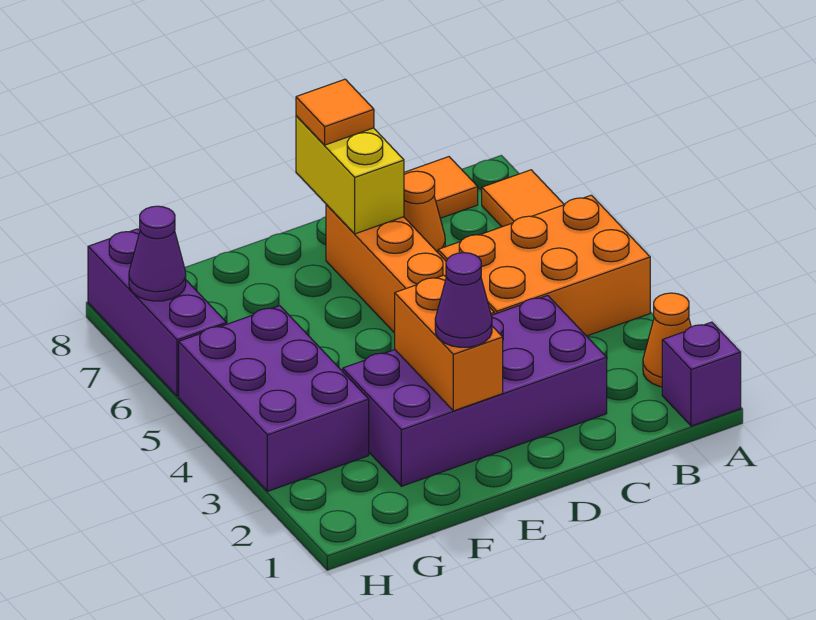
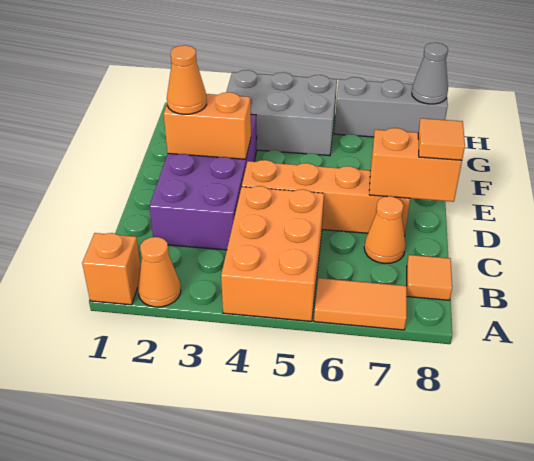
purple brick A1 level 1 -> orange brick A1 level 1
yellow brick D7:D8 level 2 -> orange brick D7:D8 level 2
purple cone E2 level 3 -> orange cone E2 level 3
purple brick G3:H5 level 1 -> grey brick G3:H5 level 1
purple brick H6:H8 level 1 -> grey brick H6:H8 level 1
purple cone H7 level 2 -> none
none -> grey cone H8 level 2

